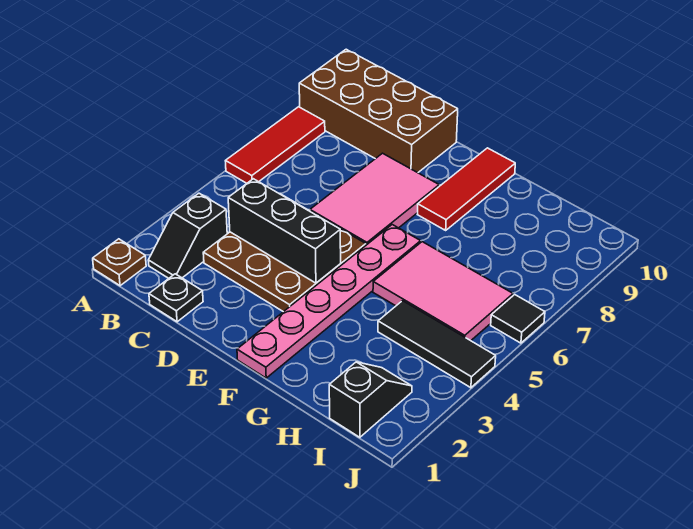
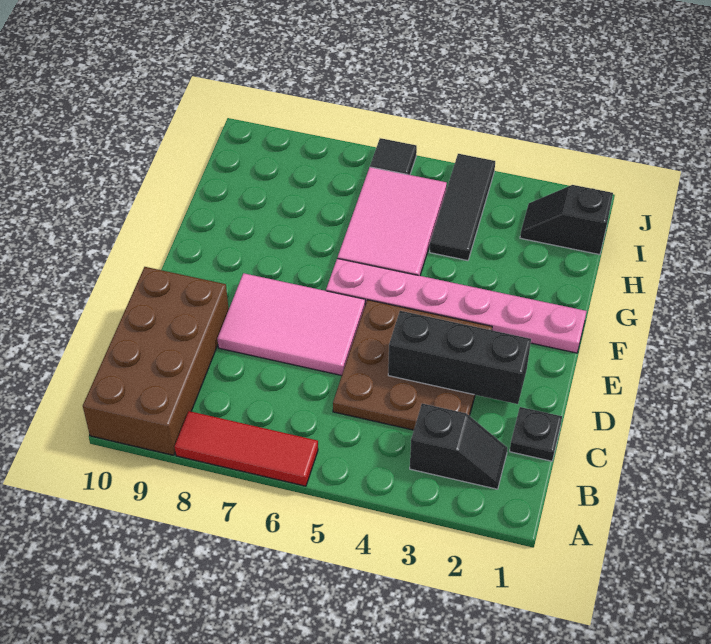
brown plate A1 level 1 -> none
black brick C4:E4 level 2 -> black brick D2:D4 level 2
red tile F8:F10 level 1 -> none

